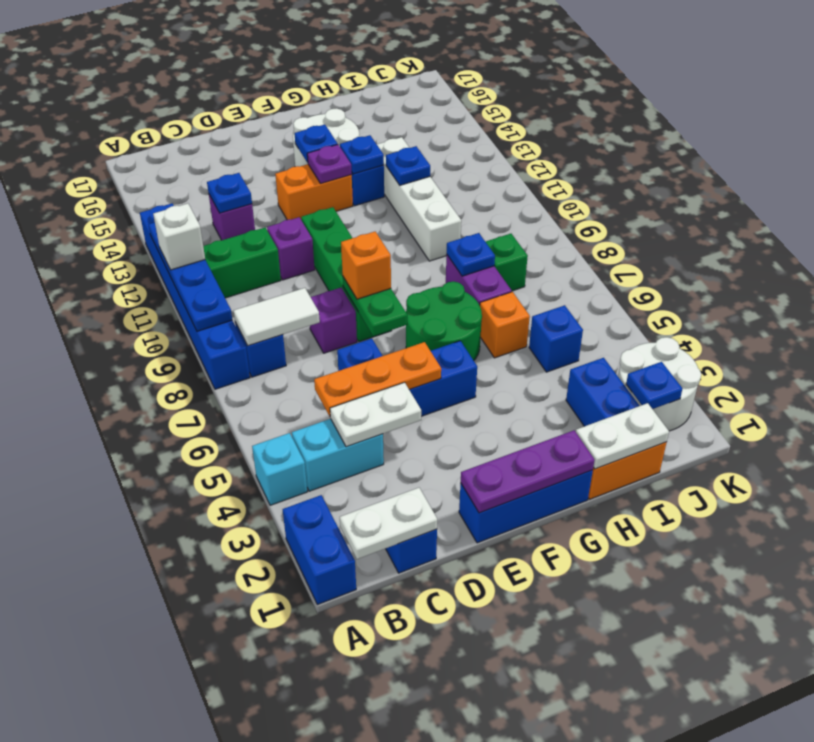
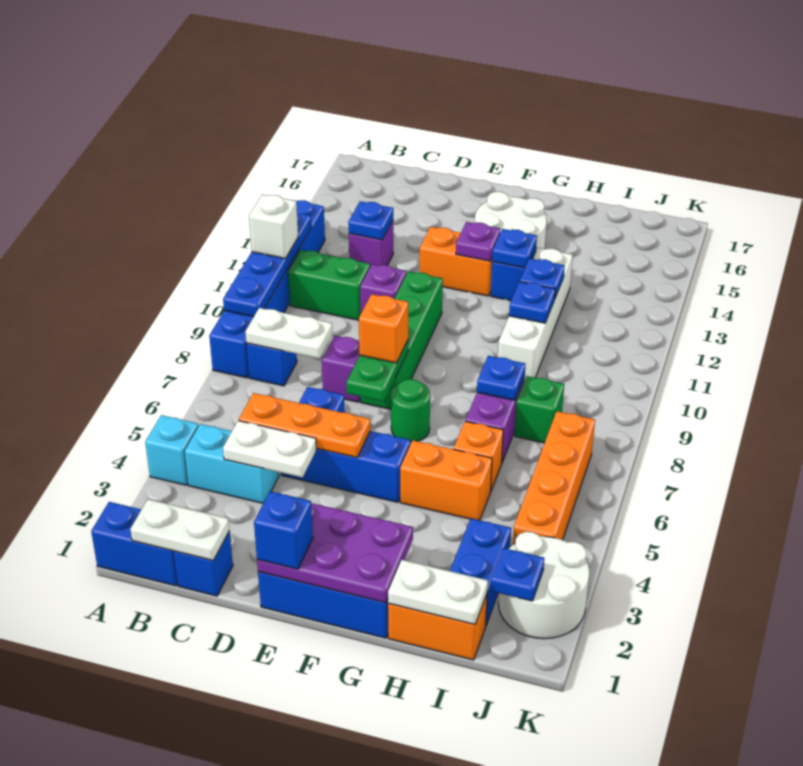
blue brick A1:A2 level 1 -> blue brick A1:B1 level 1
white tile B8:C8 level 2 -> white plate B8:C8 level 2
purple plate E1:G1 level 2 -> purple plate E1:G2 level 2
green round brick F6:G7 level 1 -> green round brick F7 level 1
blue plate F14 level 2 -> blue plate H11 level 2
none -> orange brick G5:H5 level 1
blue brick I5 level 1 -> blue brick E1 level 3
none -> orange brick J4:J7 level 1

